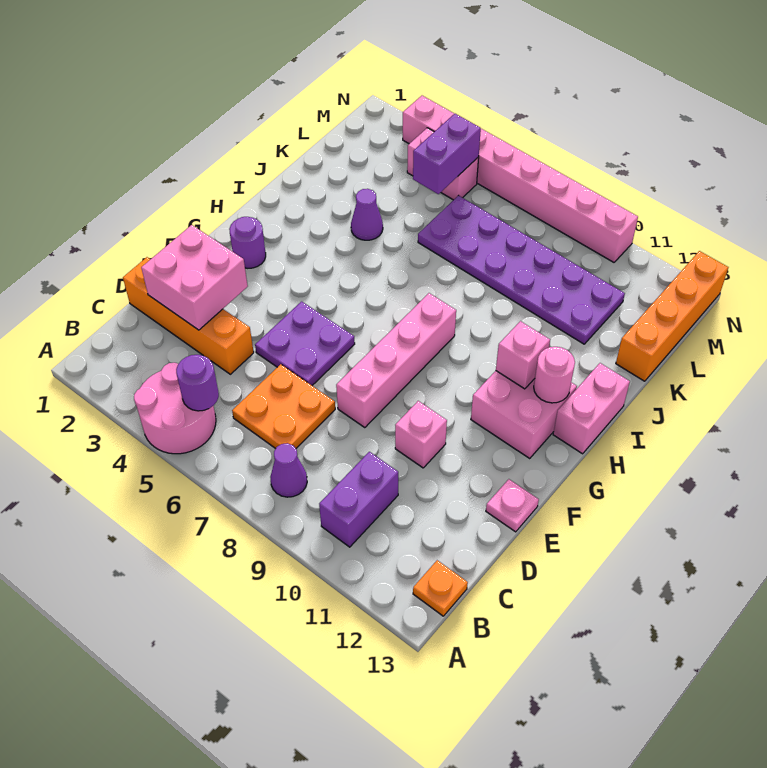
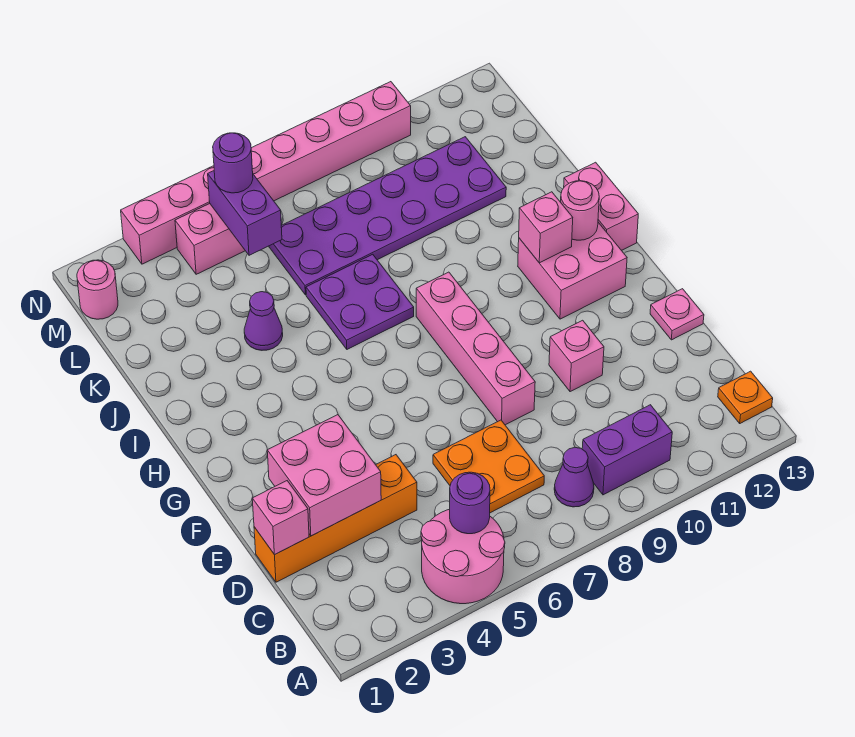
purple brick B10:C10 level 1 -> purple brick B9:B10 level 1
none -> pink brick D1 level 2
purple plate E5:F6 level 1 -> purple plate I6:J7 level 1
purple round brick G2 level 1 -> purple round brick M5 level 3
orange brick K13:N13 level 1 -> none
none -> pink round brick M1 level 1

